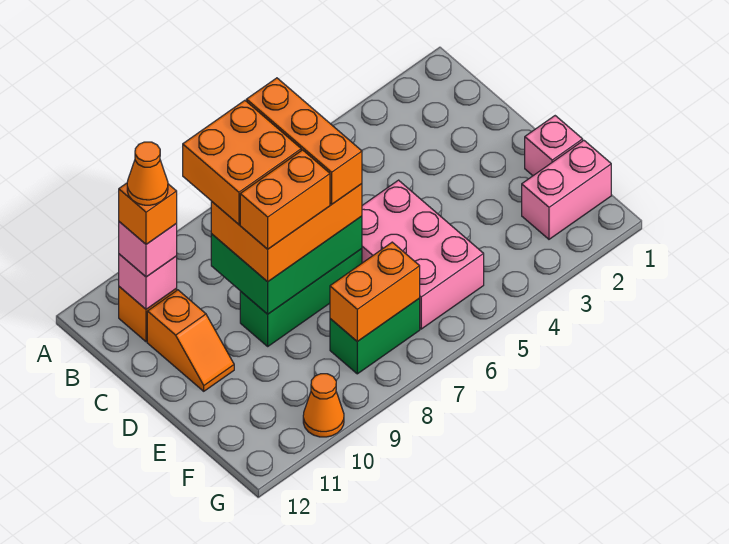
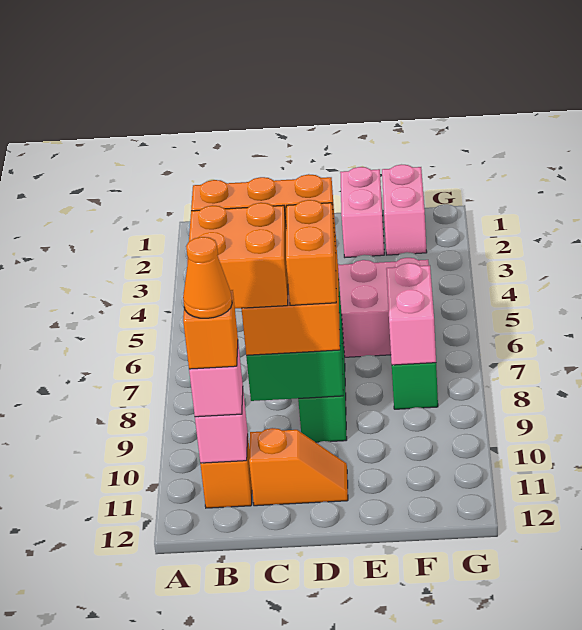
pink brick E1 level 1 -> pink brick E1:E2 level 1
orange brick F7:F8 level 2 -> pink brick F7:F8 level 2
orange cone G10 level 1 -> none

